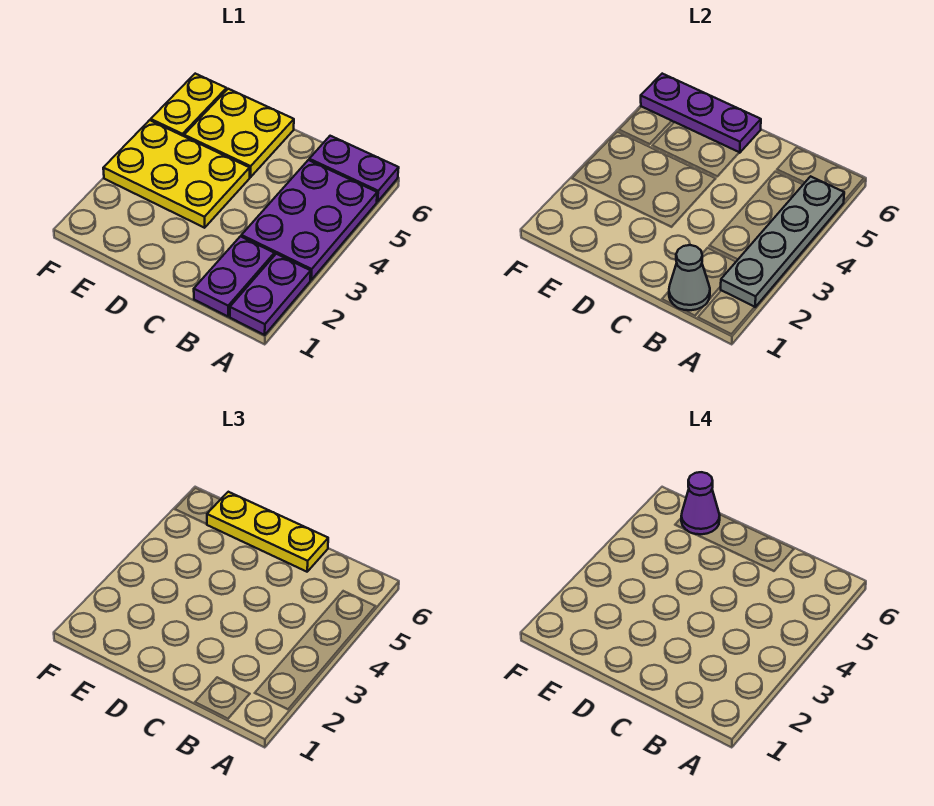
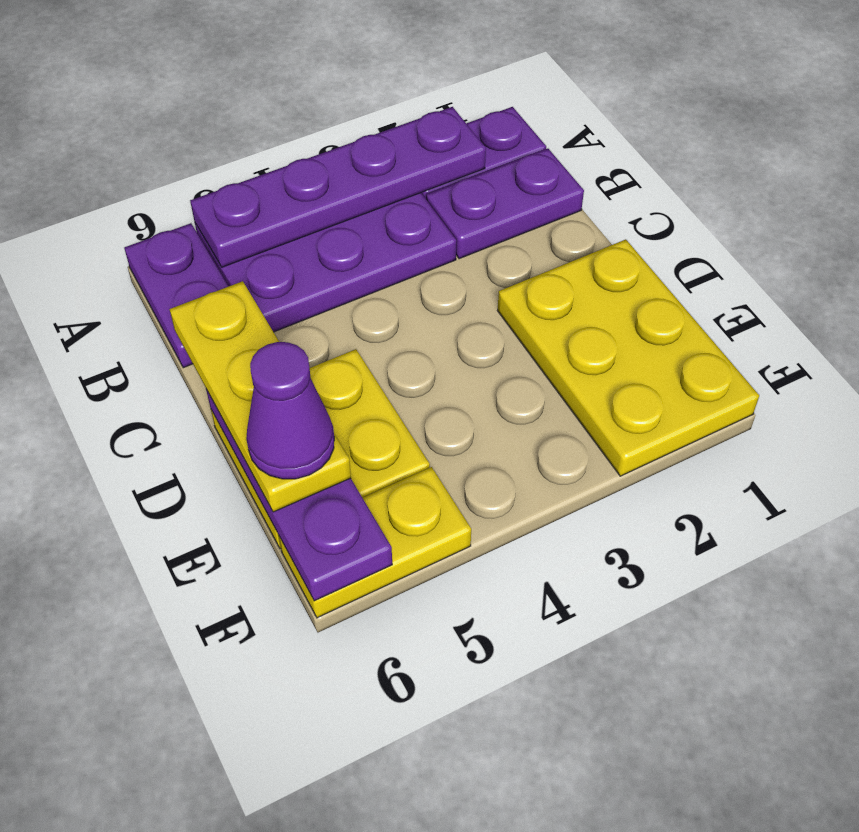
grey plate A2:A5 level 2 -> purple plate A2:A5 level 2
grey cone B1 level 2 -> none
yellow plate D3:F4 level 1 -> yellow plate D1:F2 level 1

